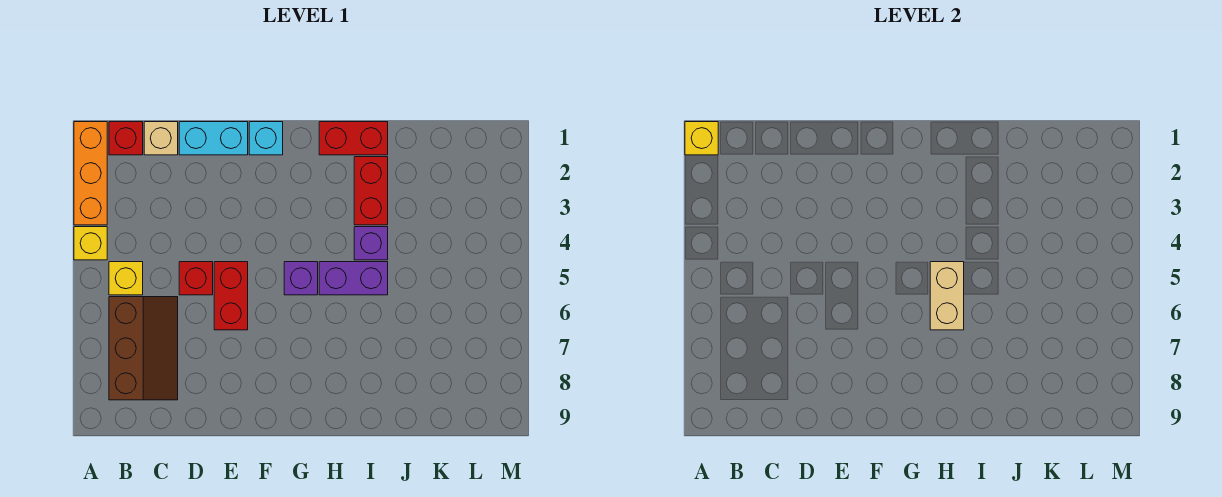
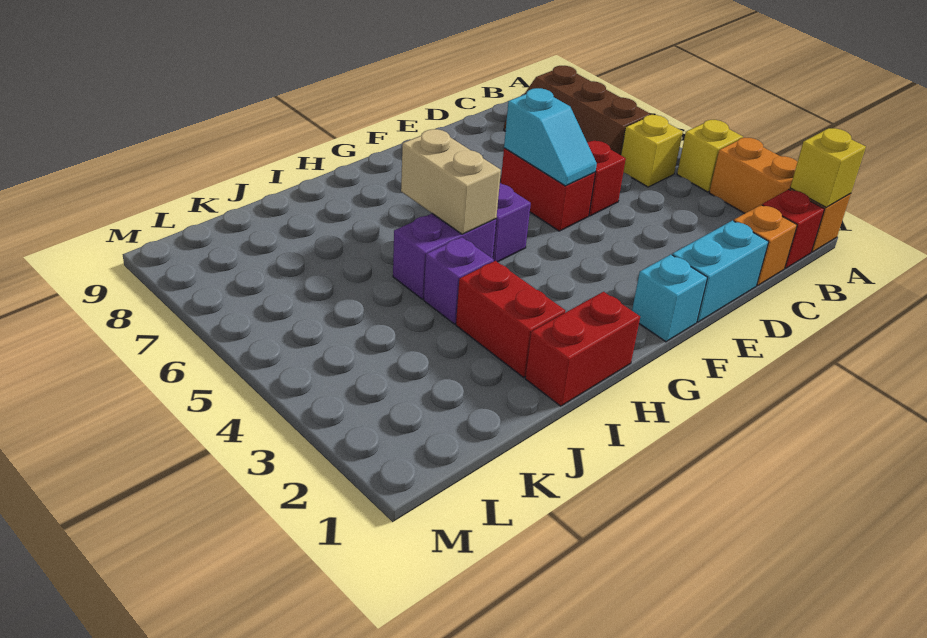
tan brick C1 level 1 -> orange brick C1 level 1
none -> cyan slope E5:E6 level 2 top 6

